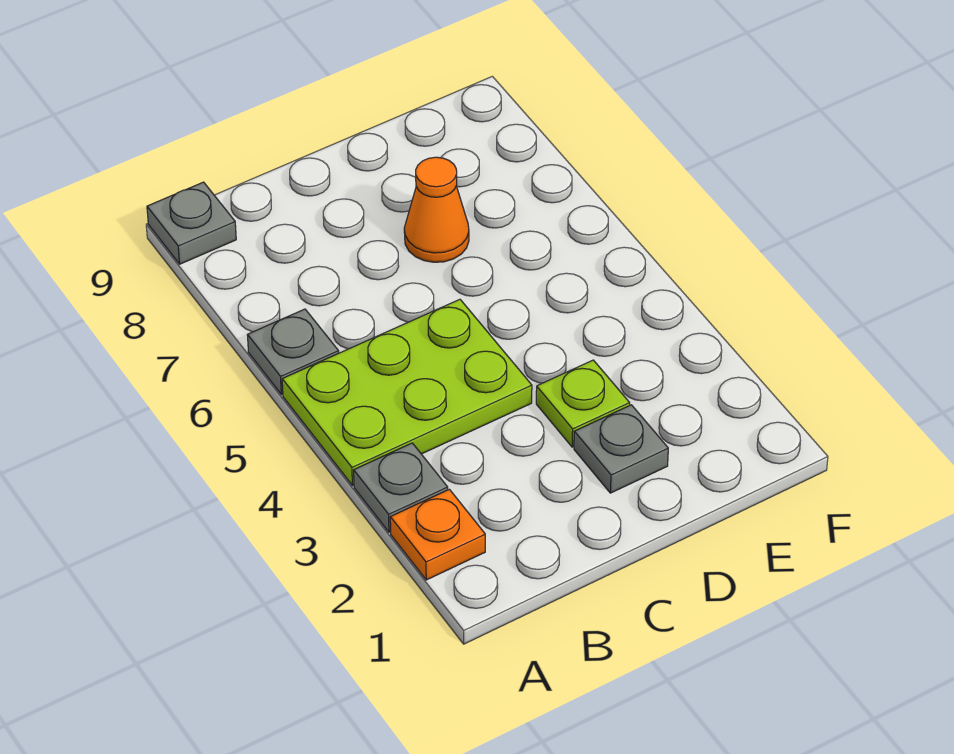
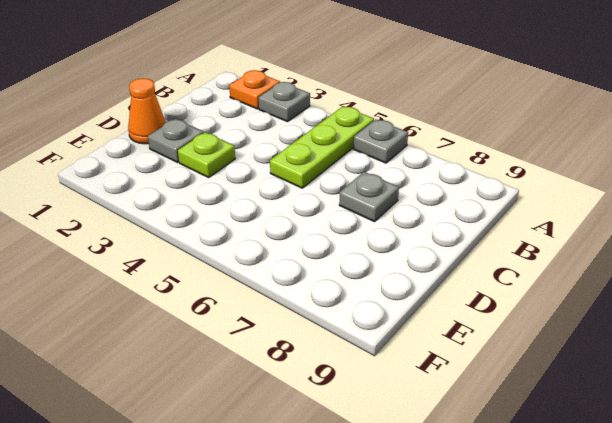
lime plate A4:C5 level 1 -> lime plate A5:C5 level 1
grey plate A9 level 1 -> grey plate C7 level 1
orange cone D7 level 1 -> orange cone D1 level 1

